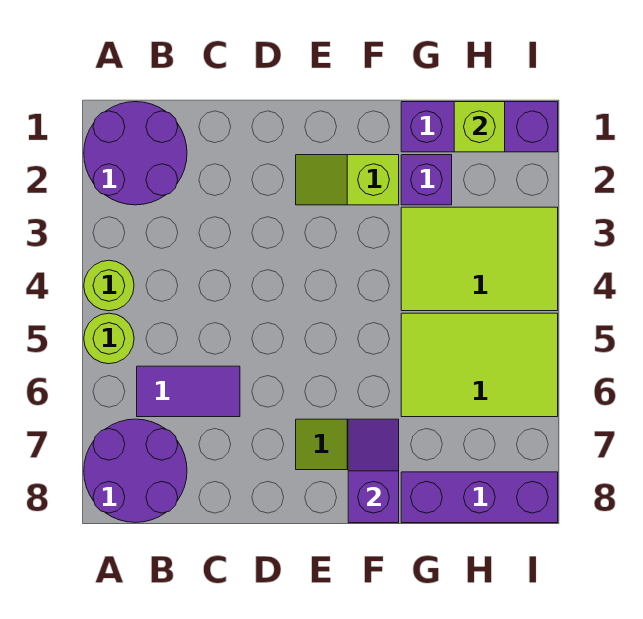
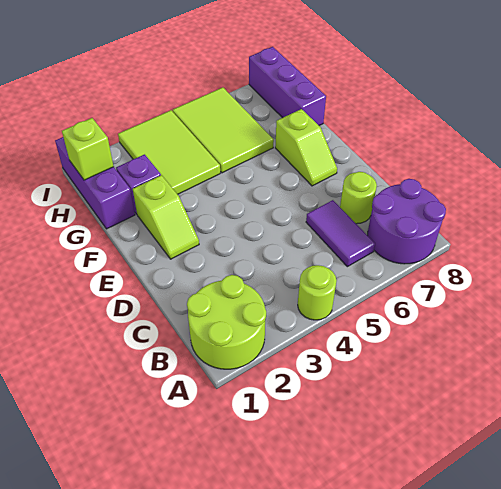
purple round brick A1:B2 level 1 -> lime round brick A1:B2 level 1
lime round brick A5 level 1 -> lime round brick C7 level 1
purple slope F7:F8 level 2 top 8 -> none

